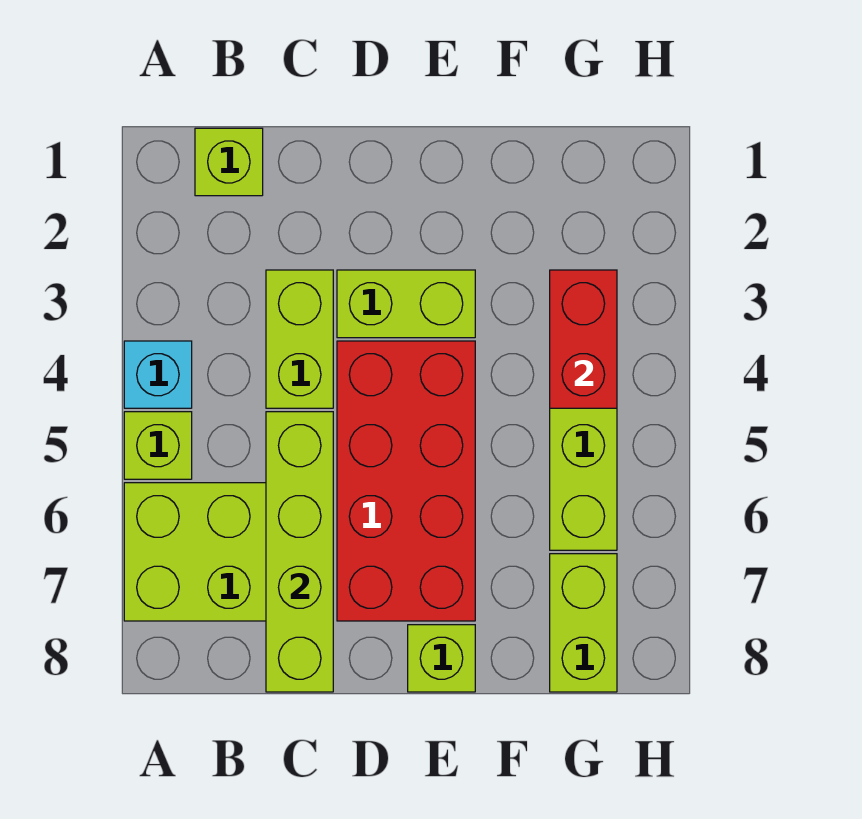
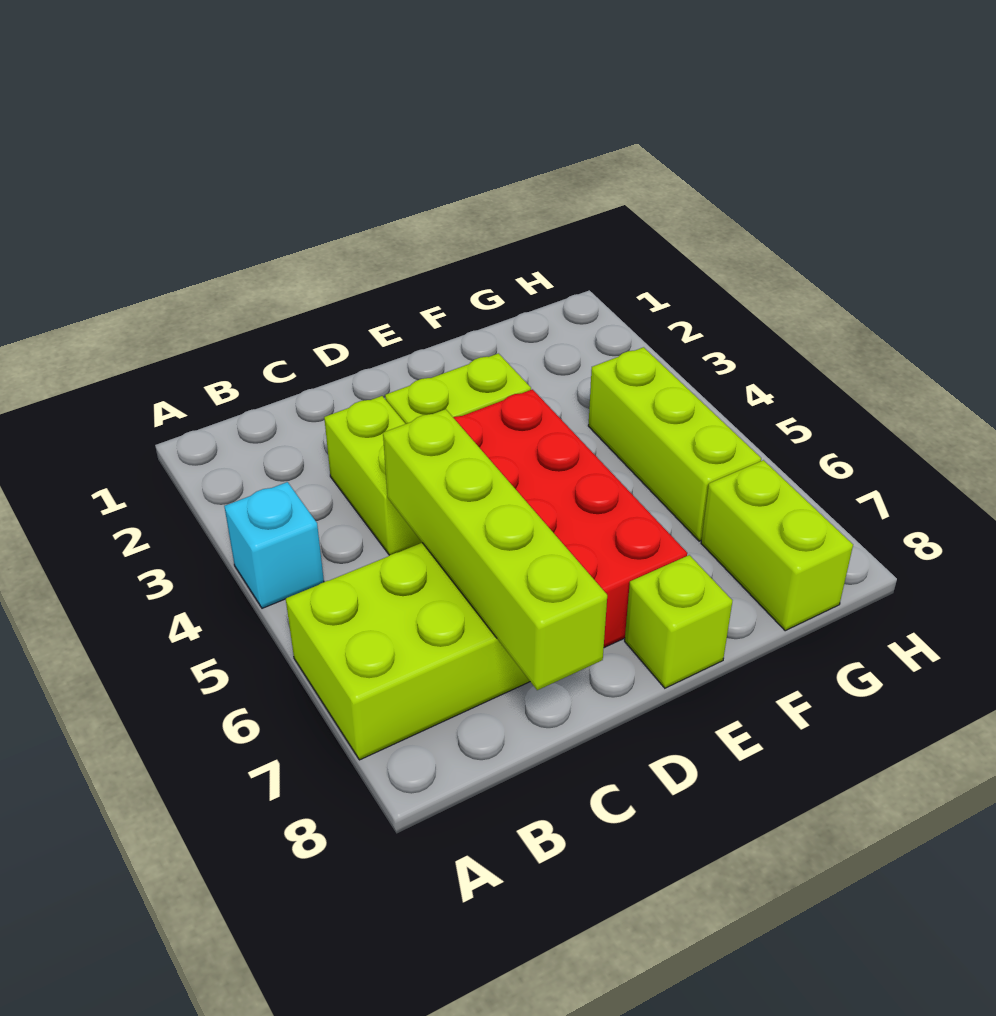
lime brick A5 level 1 -> none
lime brick B1 level 1 -> none
red brick G3:G4 level 2 -> none

